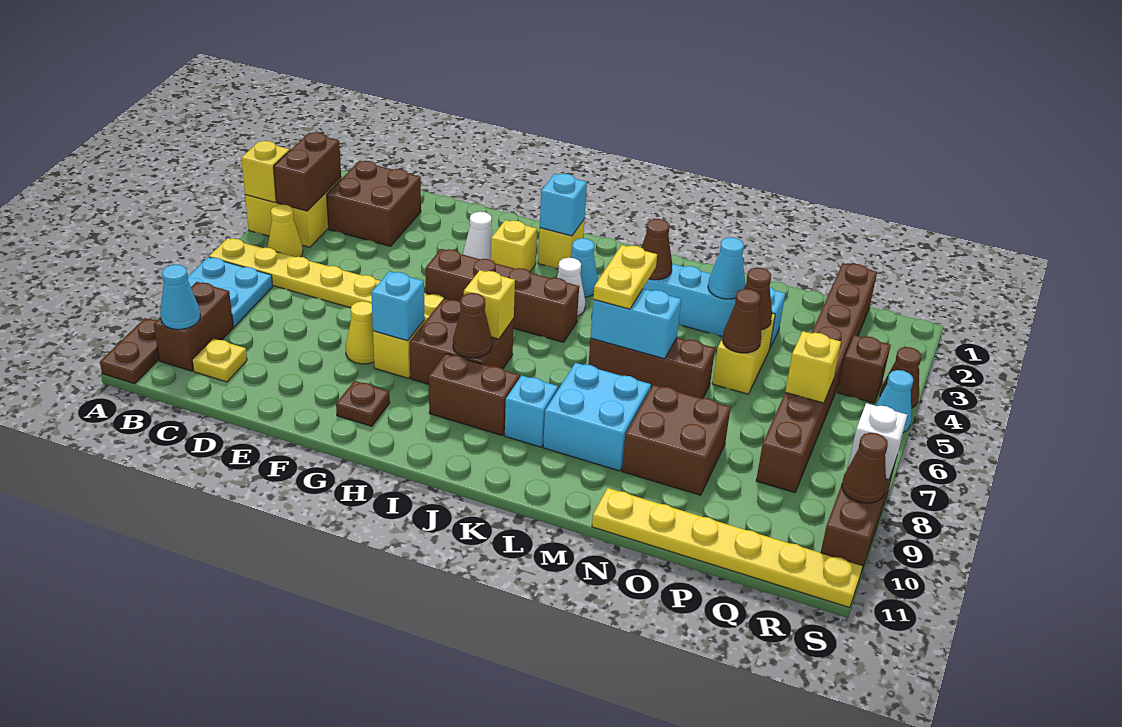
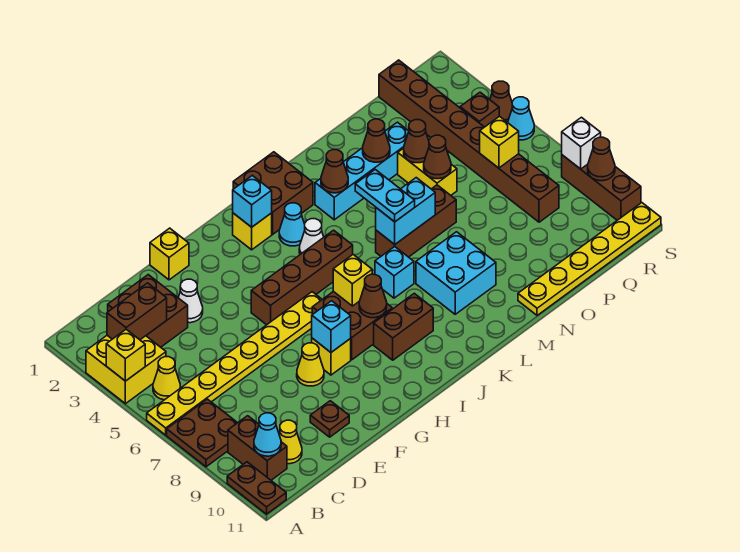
cyan plate A7:B8 level 1 -> brown plate A7:B8 level 1
brown brick B3:B4 level 2 -> brown brick B3:C3 level 2
yellow plate C10 level 1 -> yellow cone C10 level 1
white cone G3 level 1 -> white cone E3 level 1
brown plate G10 level 1 -> brown plate E10 level 1
yellow brick H3 level 1 -> yellow brick F1 level 1
cyan brick K9 level 1 -> cyan brick K7 level 1
yellow plate L5:L6 level 3 -> cyan plate L5:L6 level 3
cyan cone N3 level 2 -> brown cone N3 level 2
brown brick N8:O9 level 1 -> brown brick J1:K2 level 1

